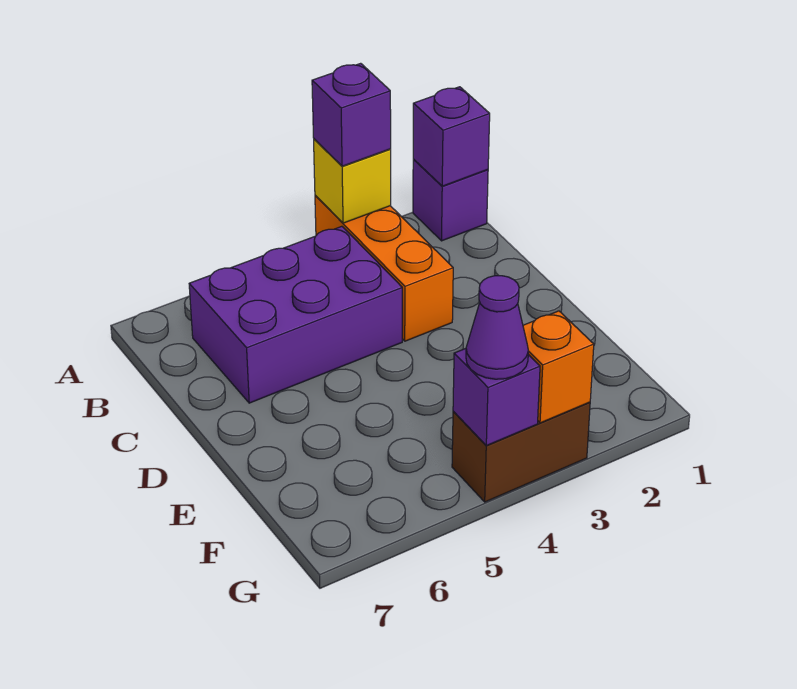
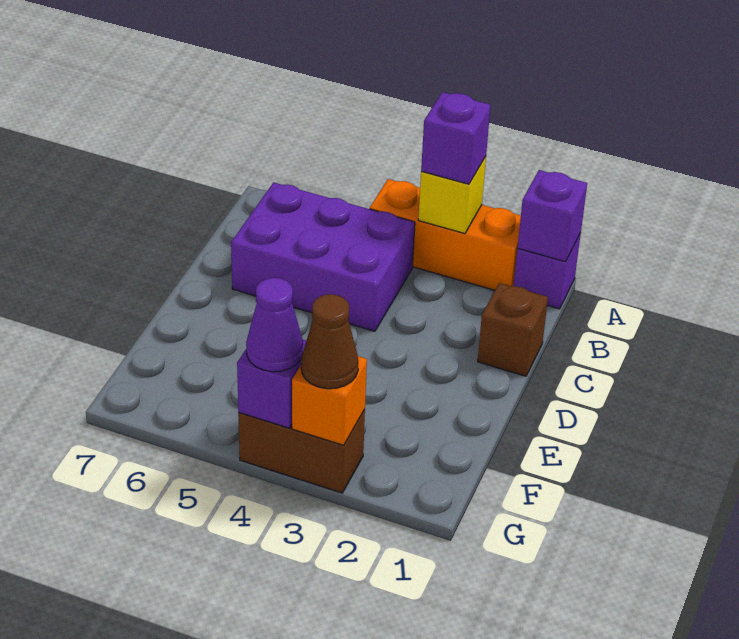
orange brick A3:C3 level 1 -> orange brick A2:A4 level 1
none -> brown brick C1 level 1
none -> brown cone G3 level 3

